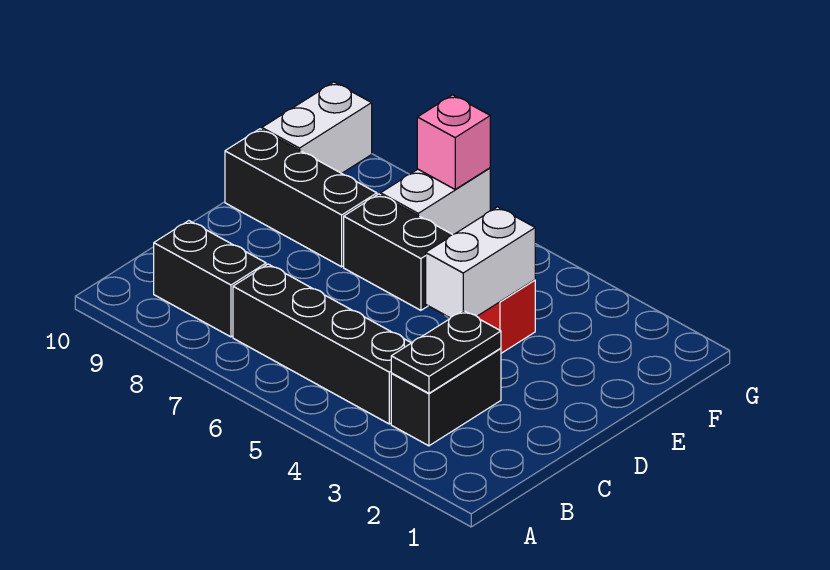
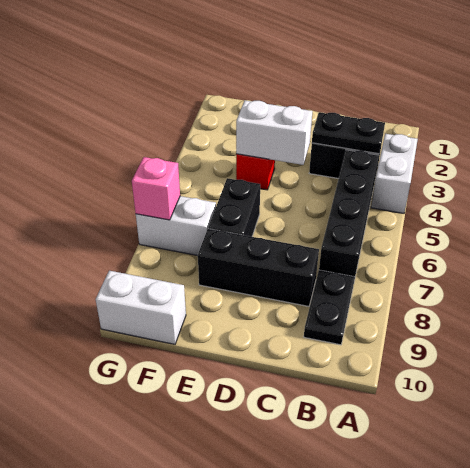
none -> white brick A3:A4 level 1
black brick B8:B9 level 1 -> black plate B8:B9 level 1
black brick E8:E10 level 1 -> black brick C8:E8 level 1

